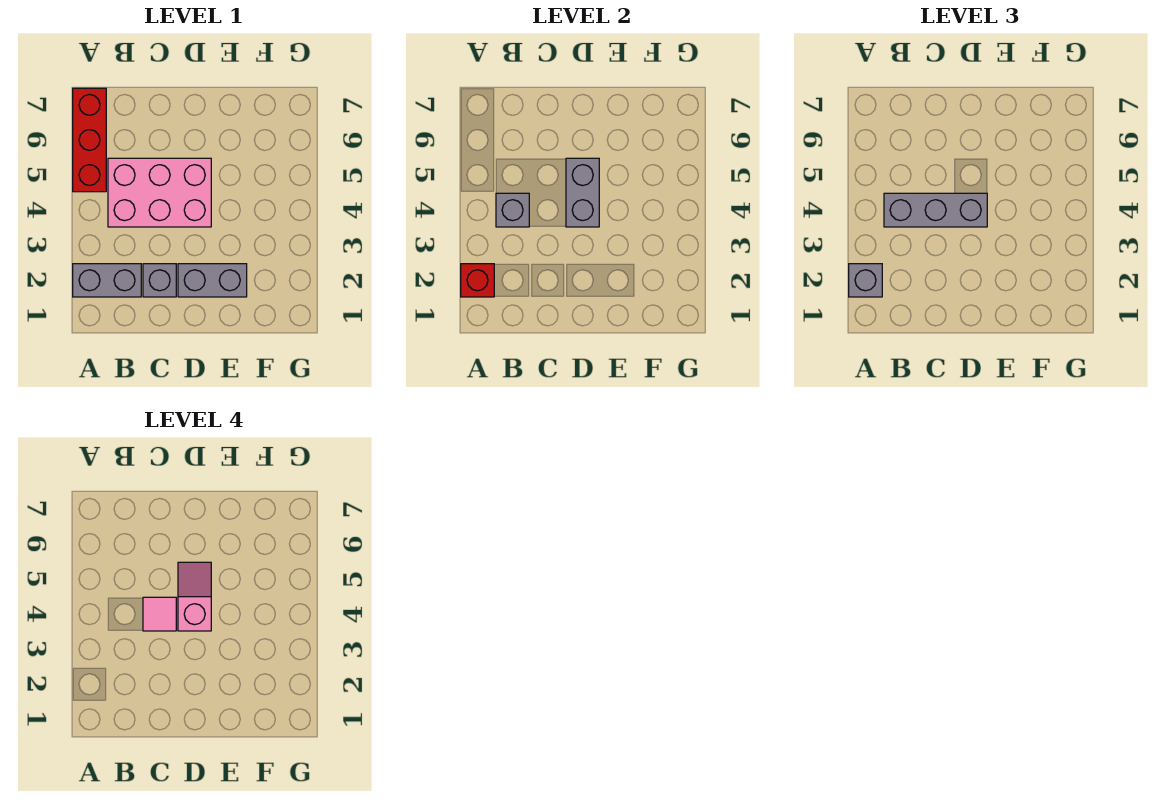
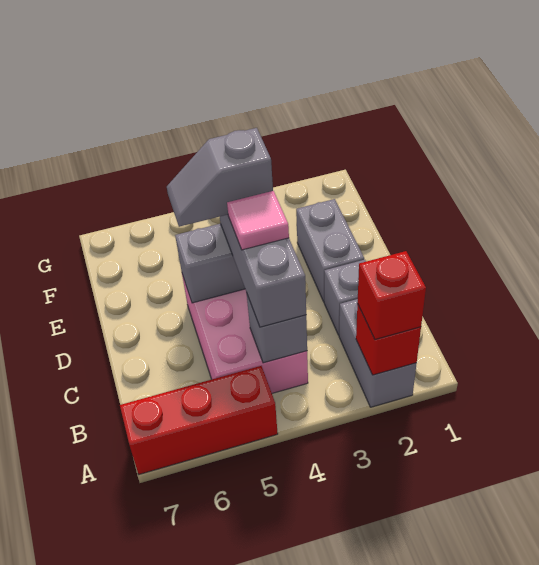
grey brick A2 level 3 -> red brick A2 level 3
pink slope D4:D5 level 4 top 4 -> grey slope D4:D5 level 4 top 4

